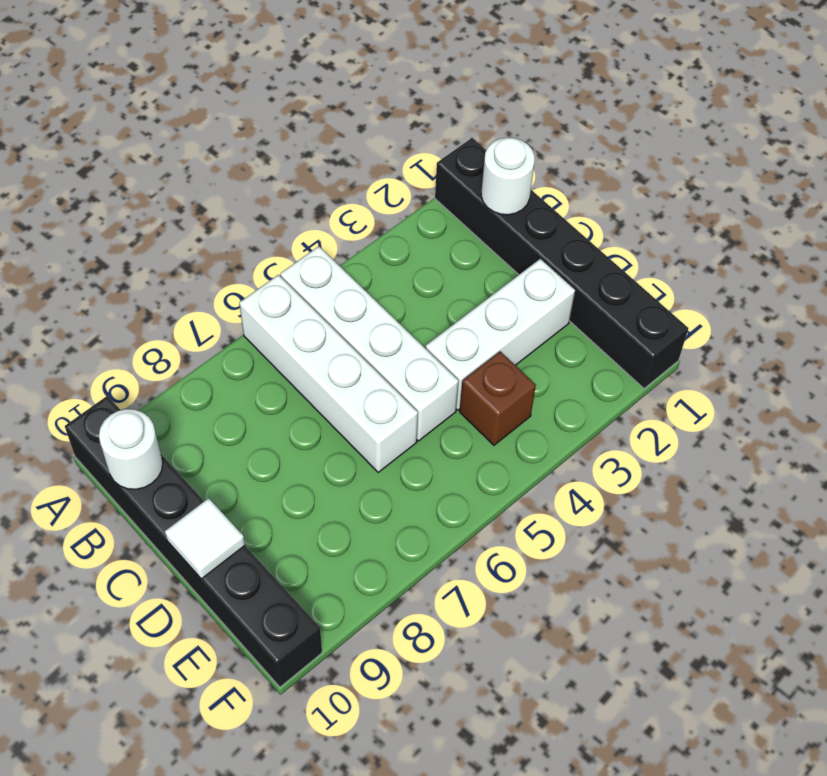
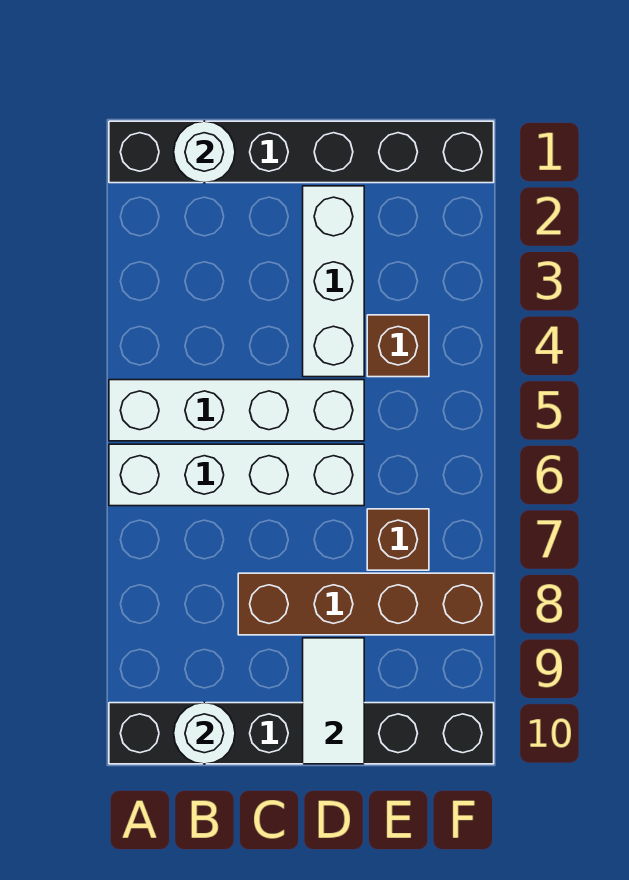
none -> brown brick C8:F8 level 1
white tile D10 level 2 -> white tile D9:D10 level 2
none -> brown brick E7 level 1

